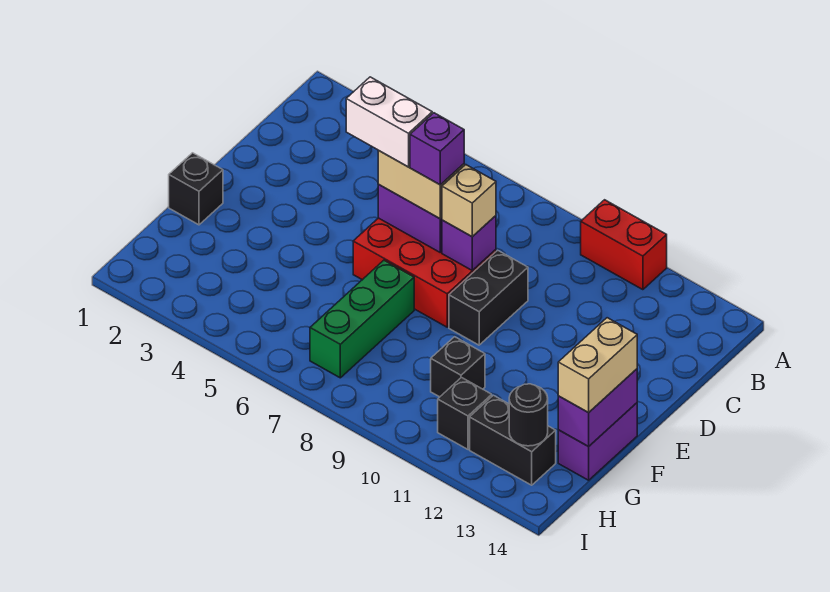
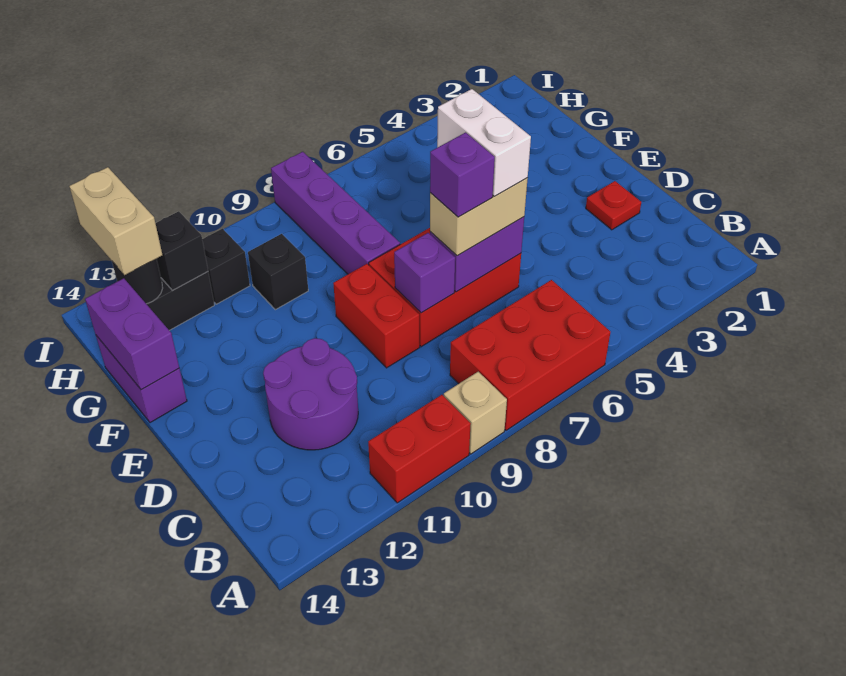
none -> red brick A6:B8 level 1
none -> purple round brick C11:D12 level 1
none -> red plate D2 level 1
white brick D5:D6 level 4 -> white brick D6:E6 level 4
tan brick D8 level 3 -> tan brick A9 level 1
black brick D9:E9 level 1 -> red brick D9:E9 level 1
black brick F1 level 1 -> black brick H12 level 2
green brick F7:H7 level 1 -> none
none -> purple brick F8:I8 level 1
tan brick F14:G14 level 3 -> tan brick H13:I13 level 3

